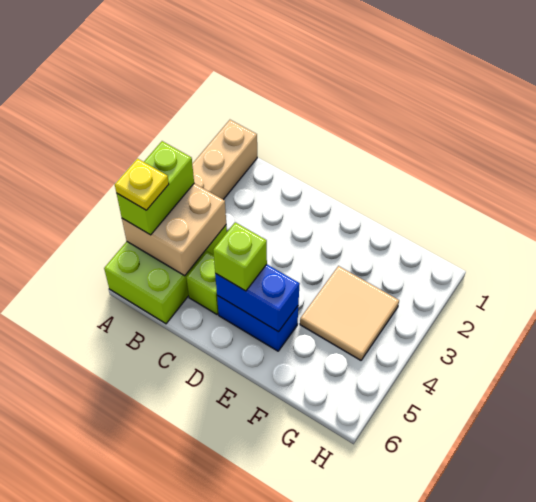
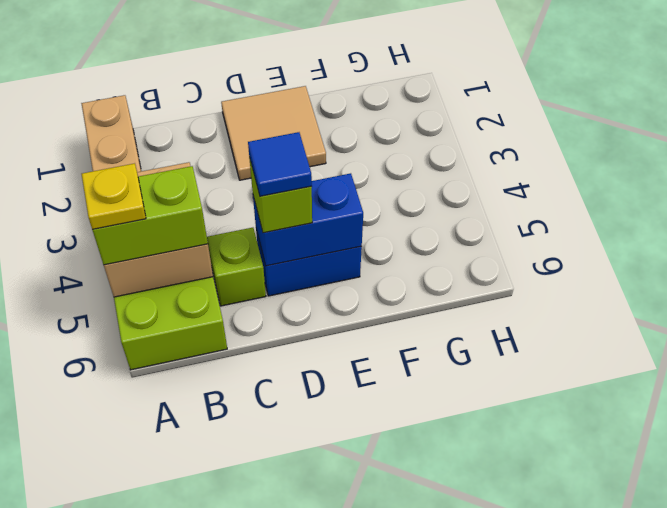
lime brick A4:A5 level 3 -> lime brick A5:B5 level 3
none -> blue tile D5 level 4
tan tile F3:G4 level 1 -> tan tile D1:E2 level 1

